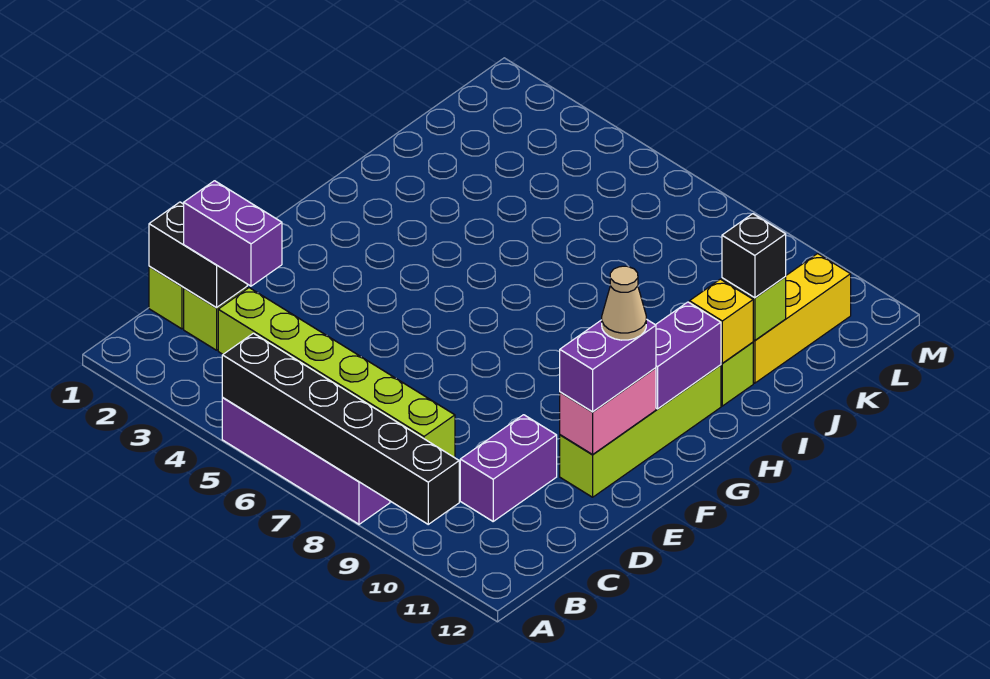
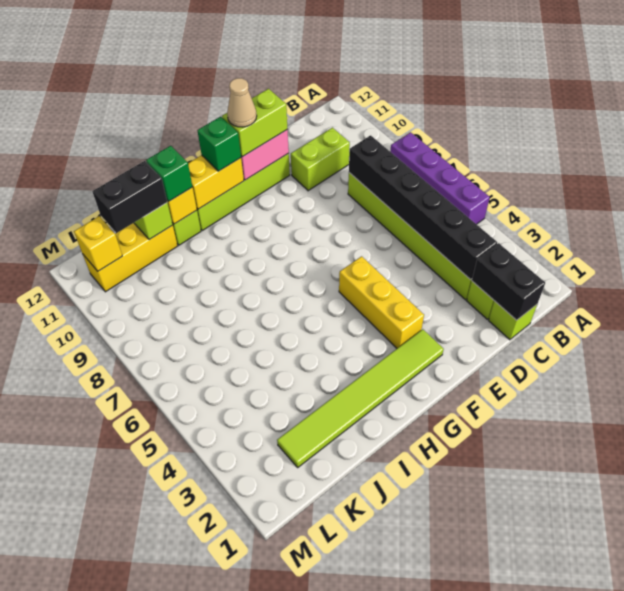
black brick A5:A10 level 2 -> black brick C3:C8 level 2
purple brick C2:C3 level 3 -> none
purple brick C10:D10 level 1 -> lime brick C10:D10 level 1
purple brick E11:F11 level 3 -> lime brick E11:F11 level 3
none -> lime tile F2:K2 level 1
none -> yellow brick F3:F5 level 1
purple brick G11:H11 level 2 -> yellow brick G11:H11 level 2
none -> green brick G11 level 3
none -> green brick I11 level 3
black brick J11 level 3 -> black brick J11:K11 level 3
none -> yellow brick L11 level 2

